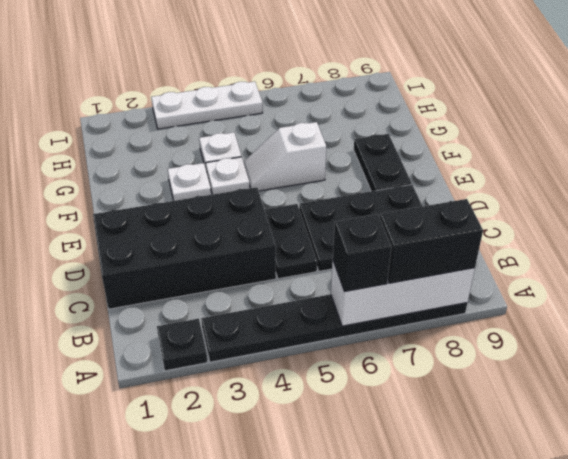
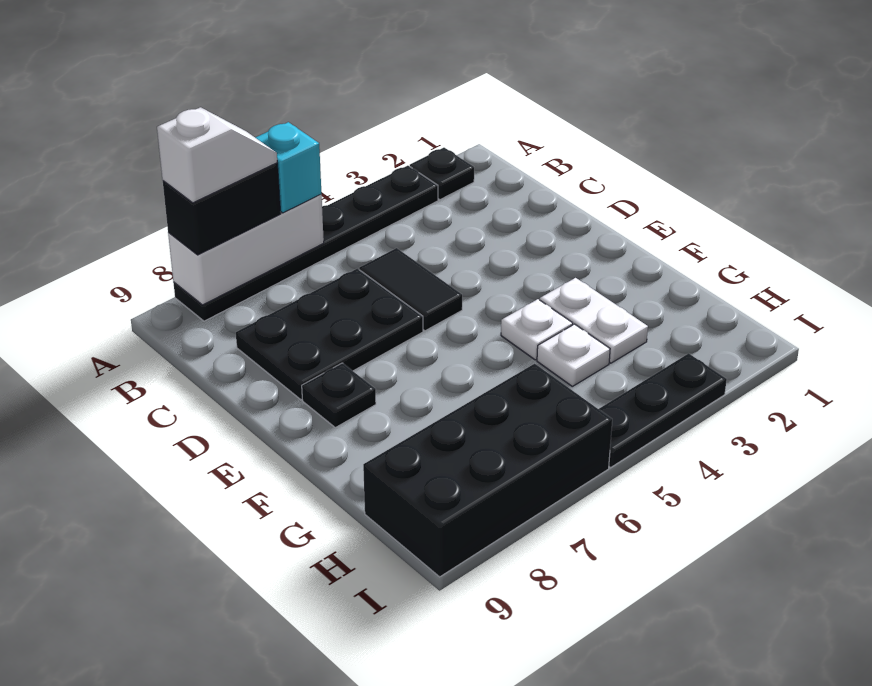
black brick A6 level 3 -> cyan brick A6 level 3
black brick C1:D4 level 1 -> black brick H6:I9 level 1
black plate C5:D5 level 1 -> black tile C5:D5 level 1
black plate E8:F8 level 1 -> black plate E8 level 1
white plate F3 level 1 -> white plate F3:G3 level 1
white slope F5:F6 level 1 top 6 -> white slope A7:A8 level 4 top 8
white plate I3:I5 level 1 -> black plate I3:I5 level 1

